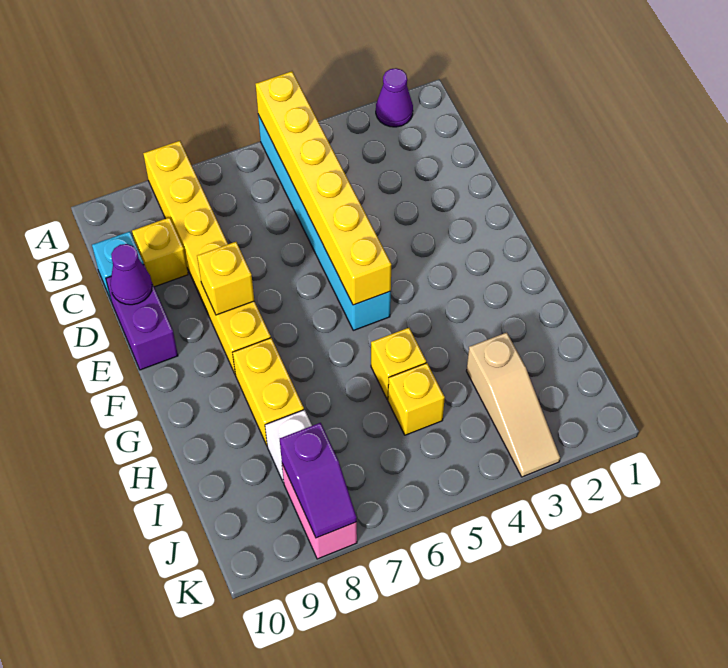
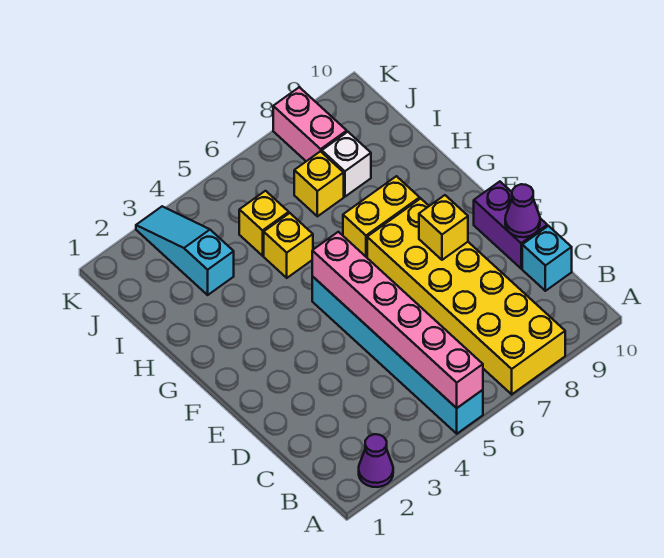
yellow brick A5:F5 level 2 -> pink brick A5:F5 level 2
yellow brick A8:F8 level 1 -> yellow brick A7:F8 level 1
yellow brick C9 level 1 -> yellow brick I7 level 1
yellow brick G8:H8 level 1 -> yellow brick G7:G8 level 1
tan slope I3:K3 level 1 top I -> cyan slope I3:K3 level 1 top I
purple slope J8:K8 level 2 top J -> none

